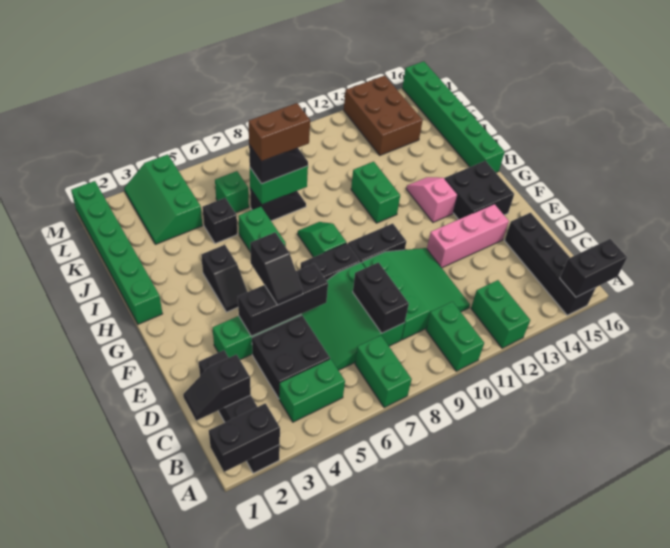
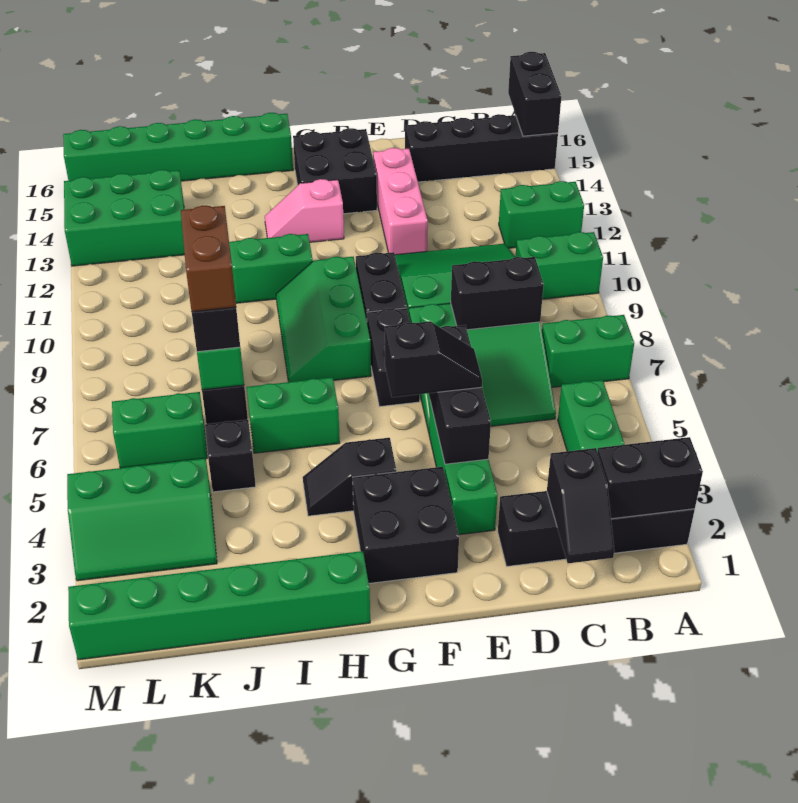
black brick A1:A2 level 2 -> black brick A2:B2 level 2
black brick C4:D5 level 1 -> black brick F2:G3 level 1
black slope G4:H4 level 1 top H -> black slope G4:H4 level 1 top G
green slope G8:H8 level 1 top G -> green slope G8:H10 level 1 top G
green brick K6 level 1 -> green brick K6:L6 level 1
brown brick K13:M14 level 1 -> green brick K13:M14 level 1

